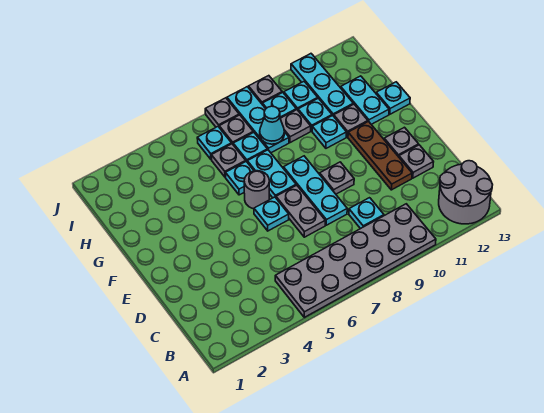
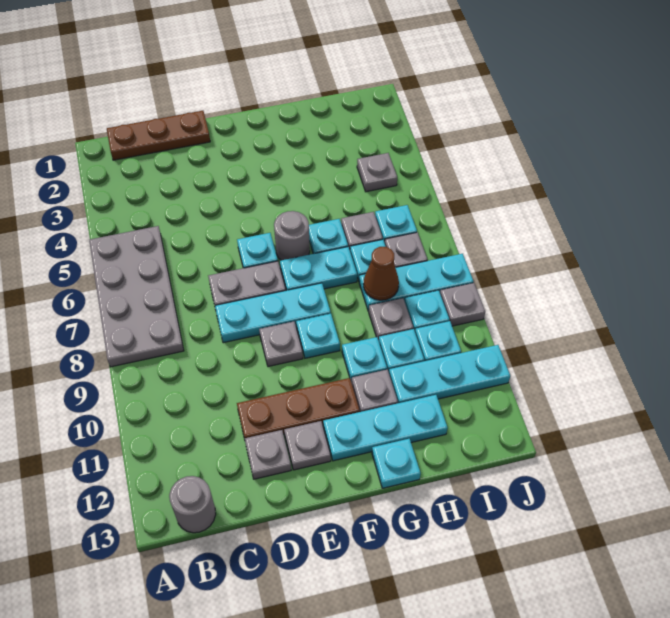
grey plate A5:B10 level 1 -> grey plate A5:B8 level 1
grey round brick A12:B13 level 1 -> grey round brick B13 level 1
none -> brown plate B1:D1 level 1
cyan plate C9 level 1 -> cyan plate F9 level 1
cyan plate G12:H12 level 1 -> cyan plate F12:H12 level 1
cyan cone H8 level 2 -> brown cone H8 level 2
grey plate J7 level 1 -> grey plate I4 level 1

